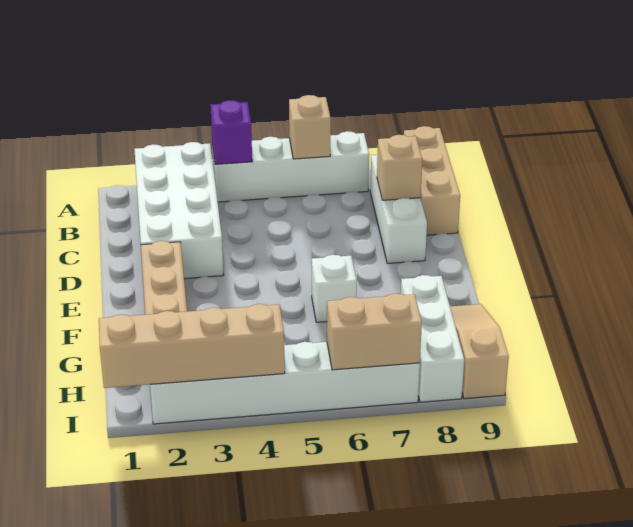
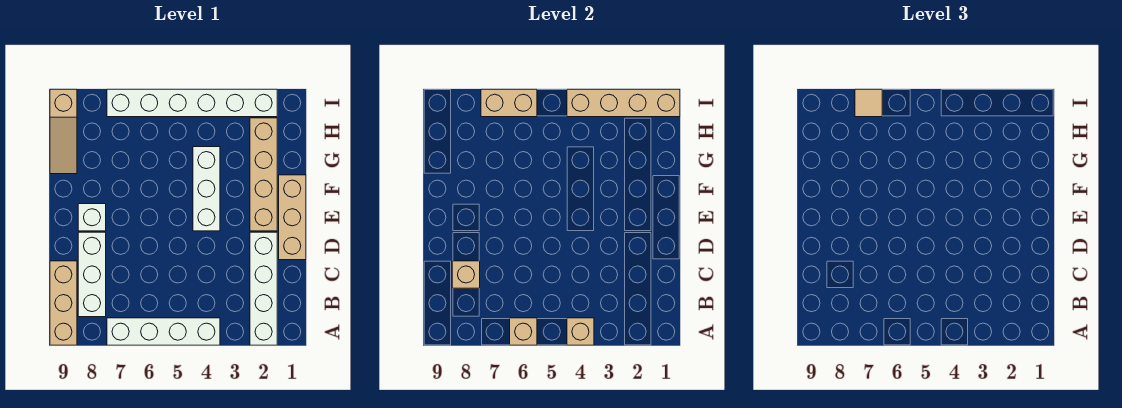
white brick A2:D3 level 1 -> white brick A2:D2 level 1
purple brick A4 level 2 -> tan brick A4 level 2
none -> tan brick D1:F1 level 1
white brick F6 level 1 -> white brick E8 level 1
white brick G8:I8 level 1 -> white brick E4:G4 level 1
none -> tan tile I7 level 3

